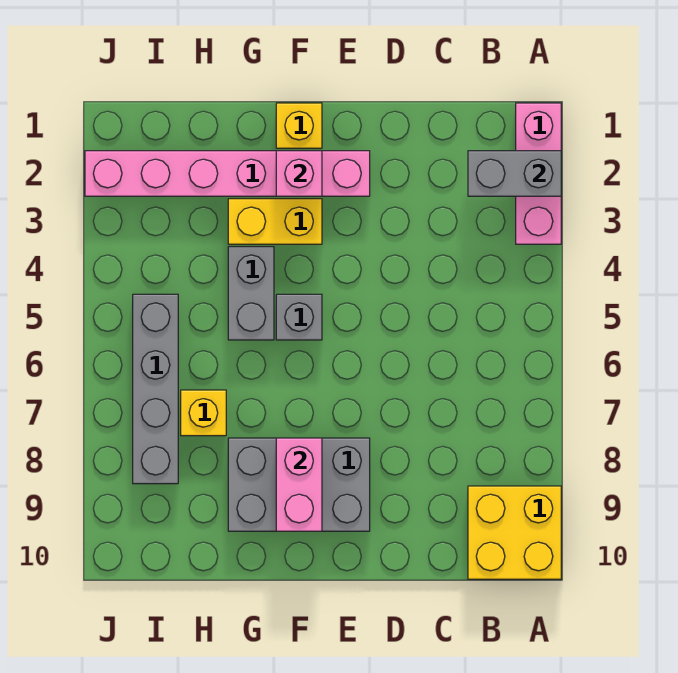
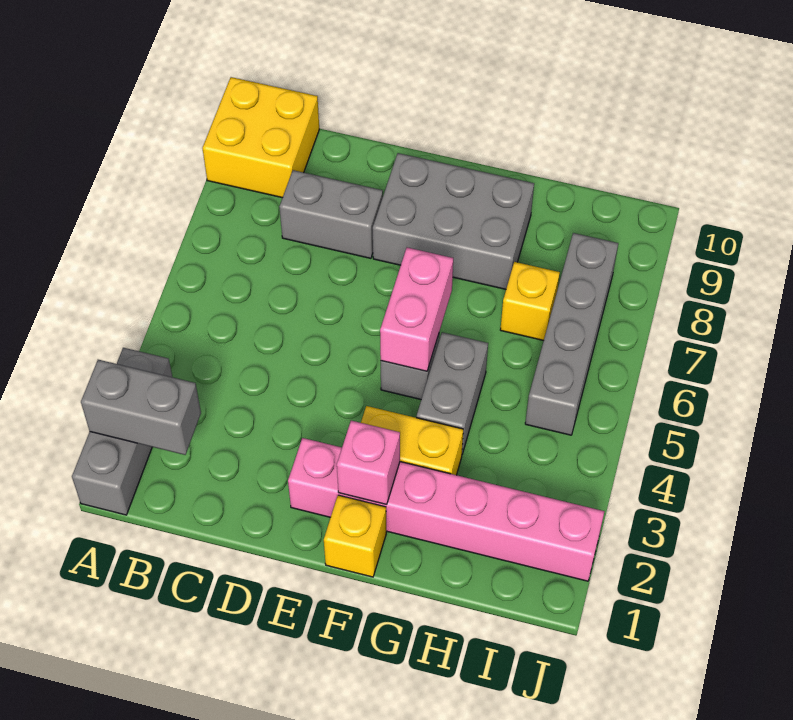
pink brick A1:A3 level 1 -> grey brick A1:A3 level 1
none -> grey brick C8:D8 level 1
pink brick F8:F9 level 2 -> pink brick F5:F6 level 2

